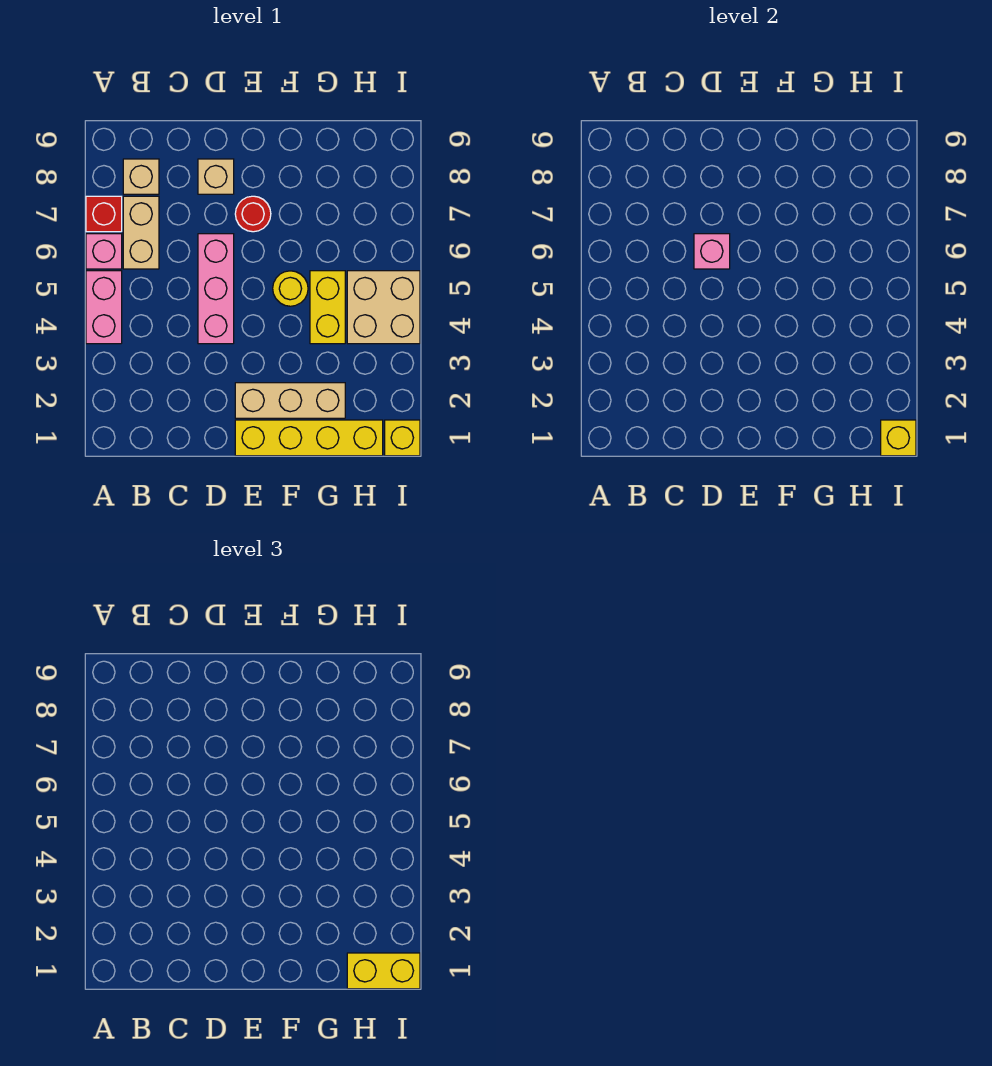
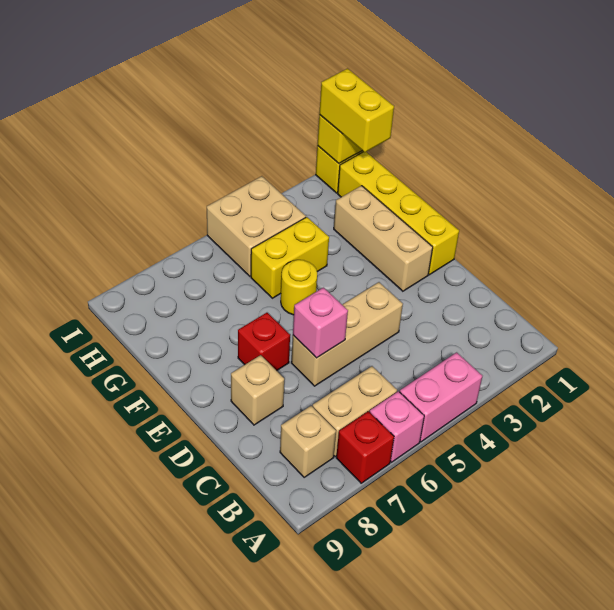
pink brick D4:D6 level 1 -> tan brick D4:D6 level 1
red round brick E7 level 1 -> red brick E7 level 1

